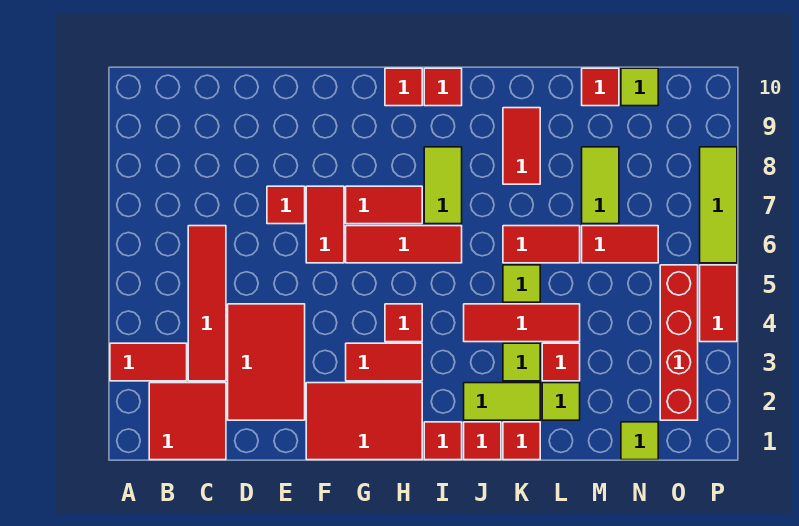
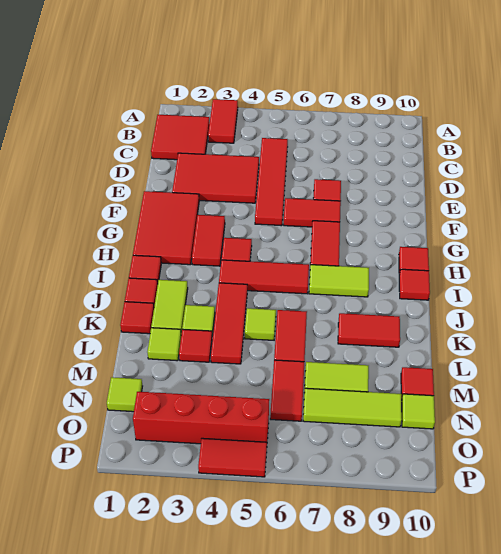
red tile C3:C6 level 1 -> red tile C5:F5 level 1
red tile G6:I6 level 1 -> red tile I4:I6 level 1
lime tile P6:P8 level 1 -> lime tile N7:N9 level 1

